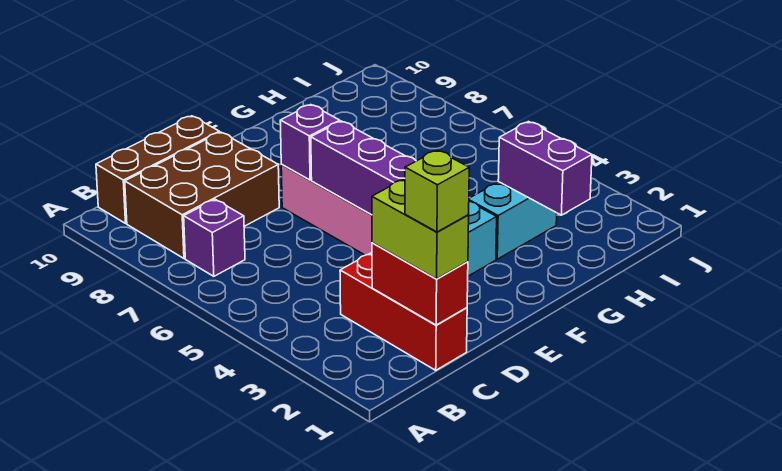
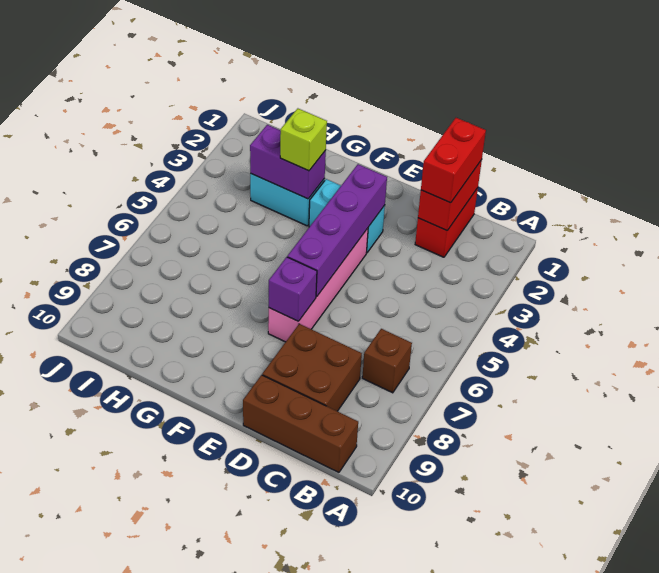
purple brick B7 level 1 -> brown brick B7 level 1
brown brick B8:D9 level 1 -> brown brick C8:D9 level 1
red brick C1:C3 level 1 -> red brick C1:C2 level 1
lime brick C1:C2 level 3 -> red brick C1:C2 level 3
lime brick C1 level 4 -> lime brick G3 level 3
purple brick H2:H3 level 2 -> purple brick G3:H3 level 2

